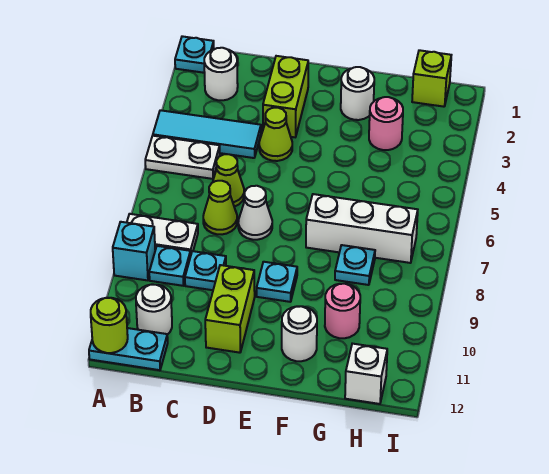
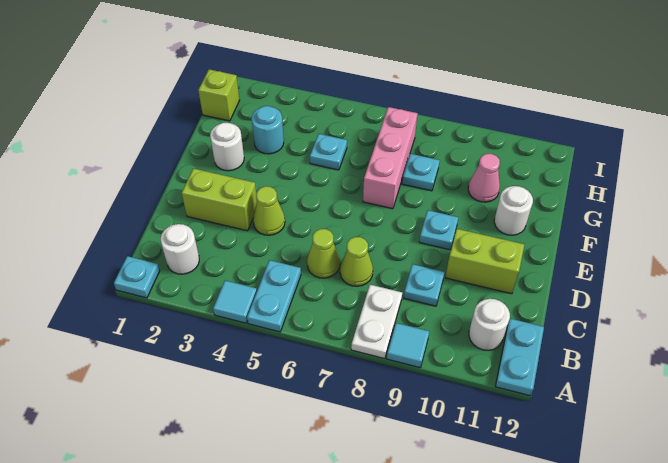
cyan tile A4:C4 level 1 -> cyan tile A4 level 1
white plate A5:B5 level 1 -> cyan plate A5:B5 level 1
cyan brick A9 level 1 -> cyan tile A9 level 1
lime round brick A12 level 2 -> none
cyan plate B9 level 1 -> cyan plate G5 level 1
white cone D7 level 1 -> none
white brick F7:H7 level 1 -> pink brick F7:H7 level 1
pink round brick G3 level 1 -> cyan round brick G3 level 1
pink round brick G10 level 1 -> pink cone G10 level 1
white brick H12 level 1 -> none

